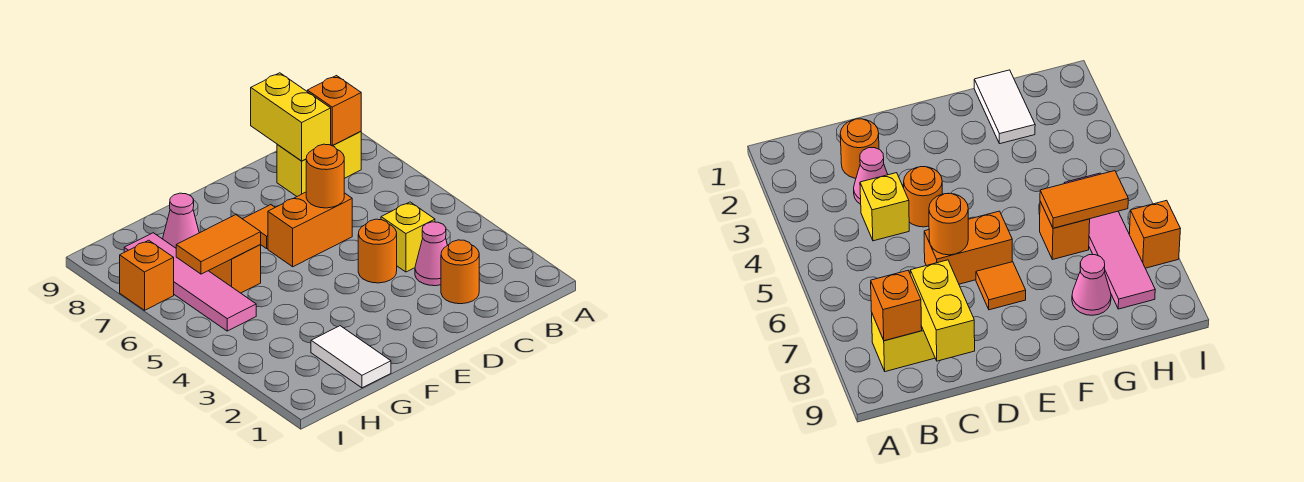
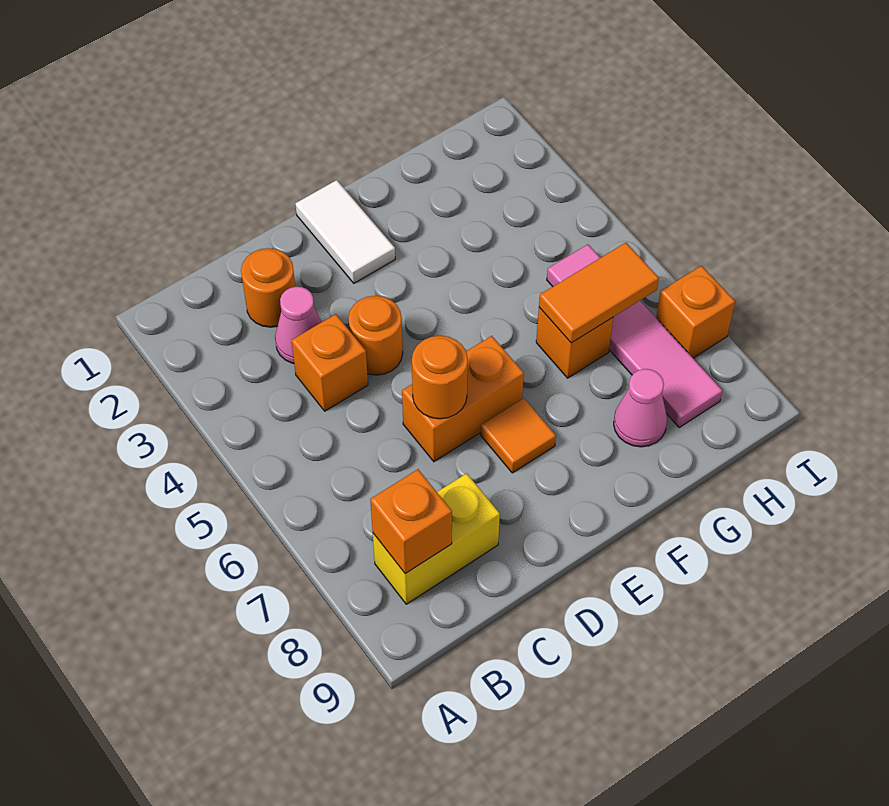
yellow brick C4 level 1 -> orange brick C4 level 1
yellow brick C8:C9 level 2 -> none
white tile G1:G2 level 1 -> white tile E1:E2 level 1

